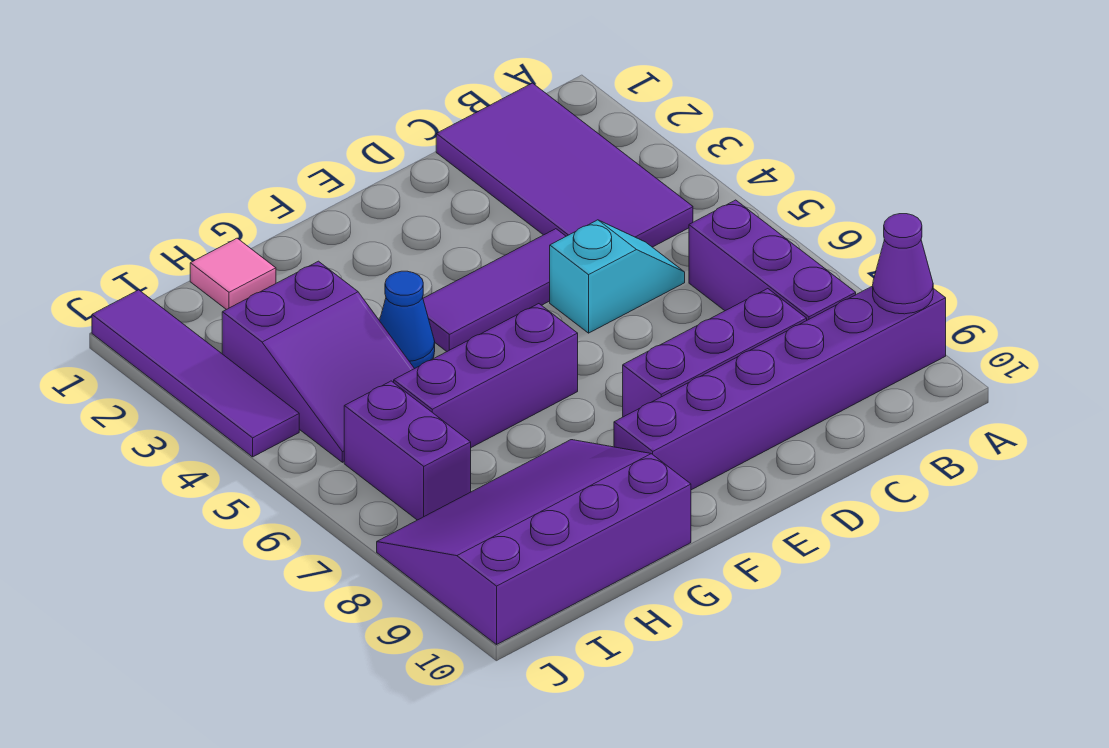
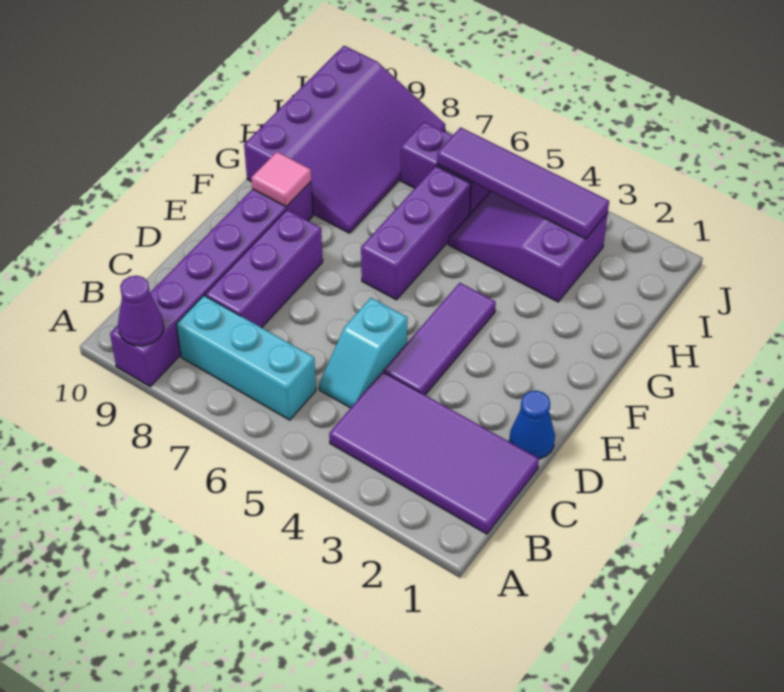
purple brick B6:B8 level 1 -> cyan brick B6:B8 level 1
blue cone G4 level 1 -> blue cone D1 level 1
pink tile H1 level 1 -> pink tile F9 level 2
purple tile J1:J4 level 1 -> purple tile I3:I6 level 2

